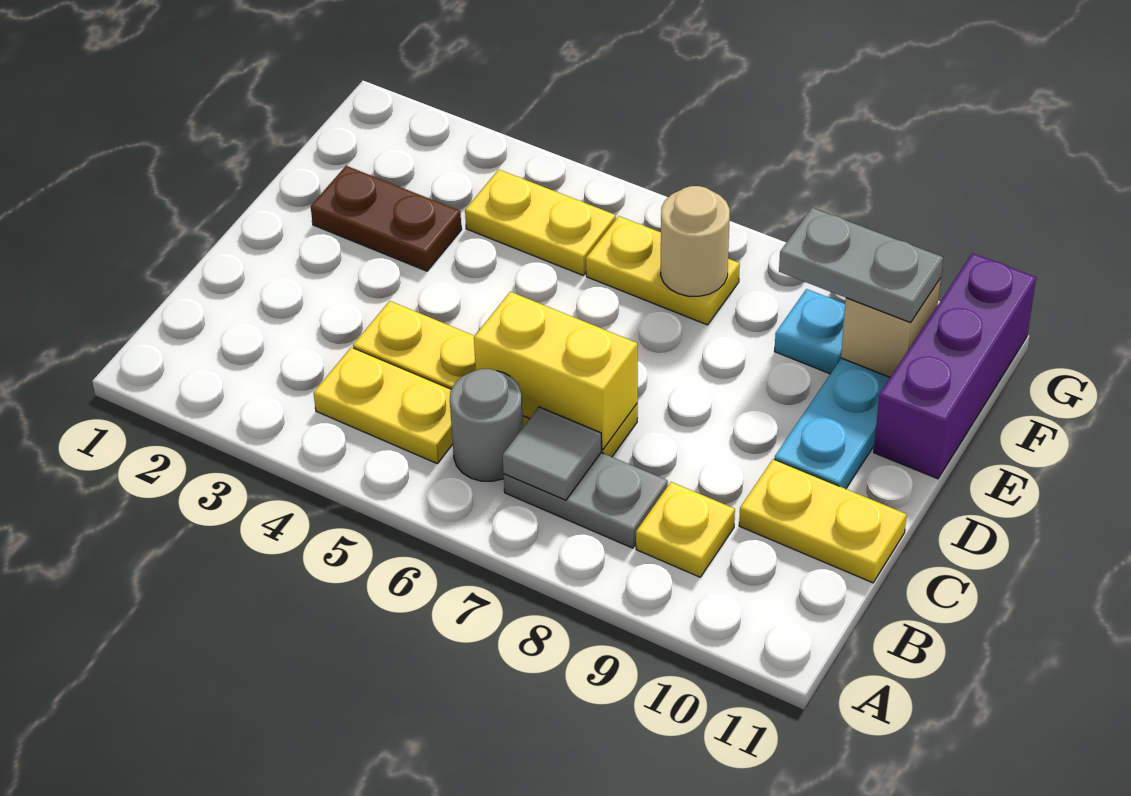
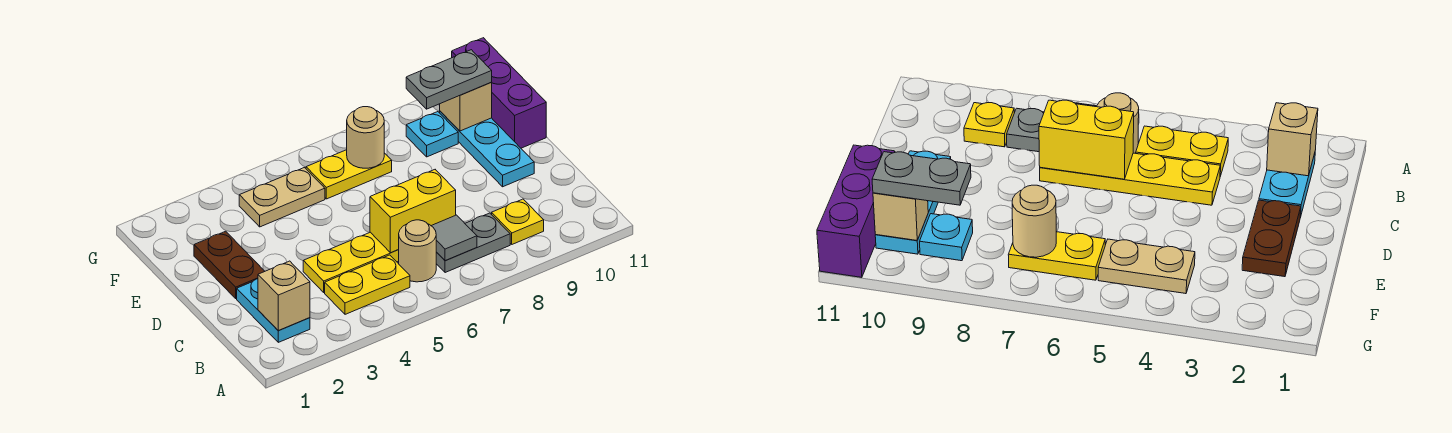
none -> cyan plate B2:C2 level 1
none -> tan brick B2 level 2
grey round brick B6 level 1 -> tan round brick B6 level 1
yellow plate C10:C11 level 1 -> none
brown plate E2:E3 level 1 -> brown plate D2:E2 level 1
yellow plate F4:F5 level 1 -> tan plate F4:F5 level 1

